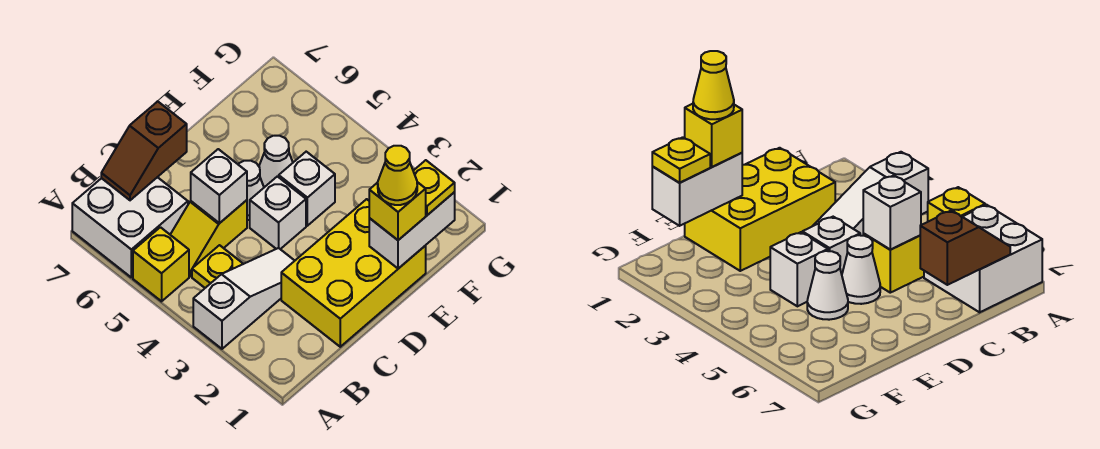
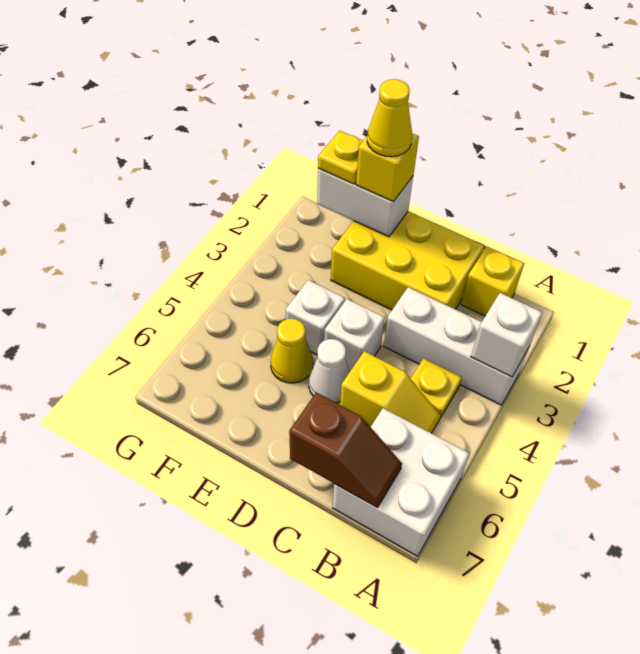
white slope A3:C3 level 1 top A -> white brick A3:C3 level 1
yellow brick A5 level 1 -> yellow brick B1 level 1
white brick C5 level 2 -> white brick A3 level 2
white cone E5 level 1 -> yellow cone E5 level 1

